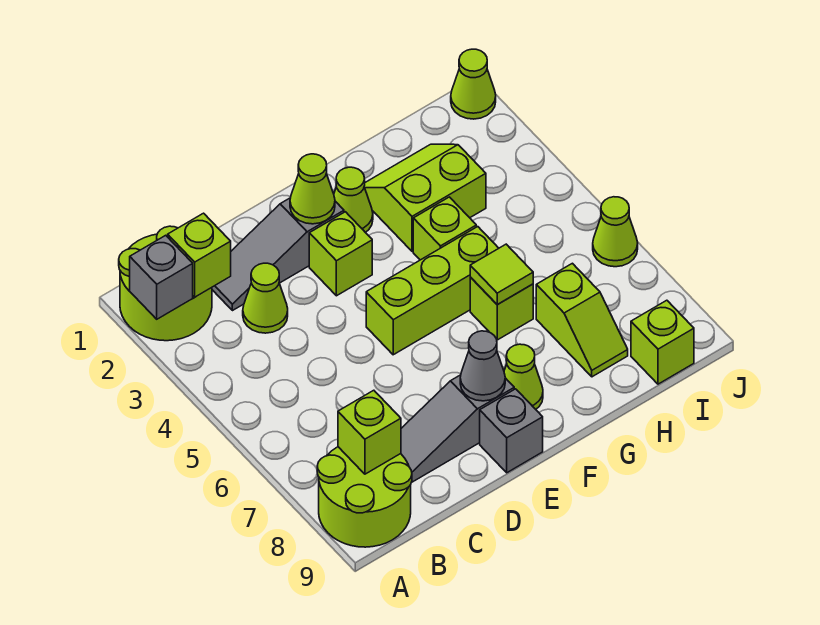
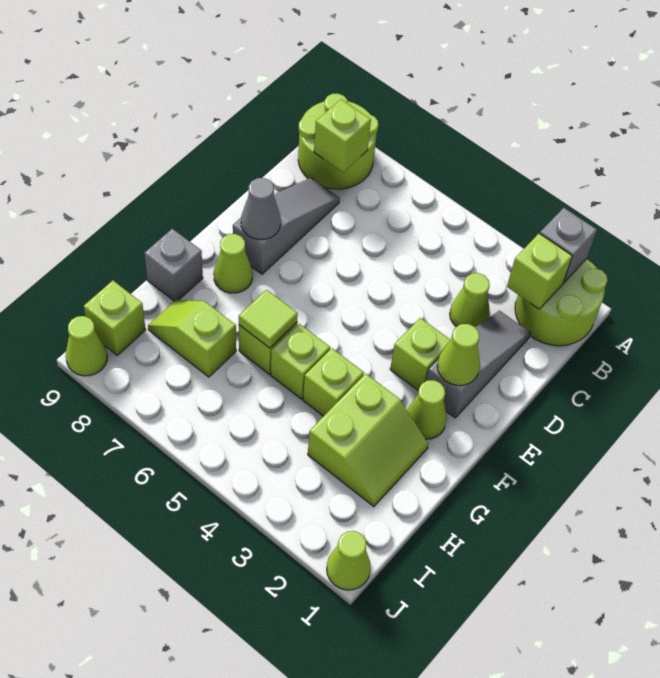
lime brick E5:G5 level 1 -> lime brick G5 level 1
grey brick E9 level 1 -> grey brick G9 level 1
lime cone J6 level 1 -> lime cone J9 level 1

